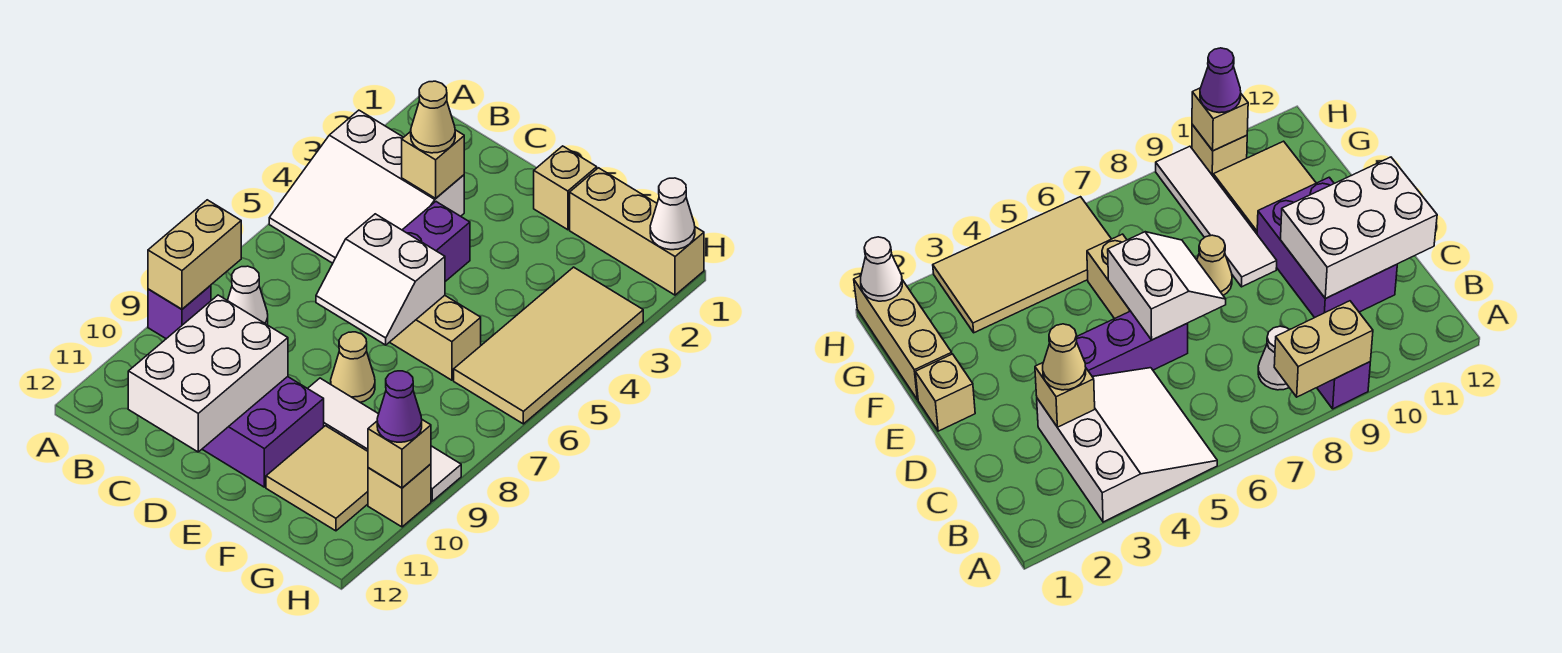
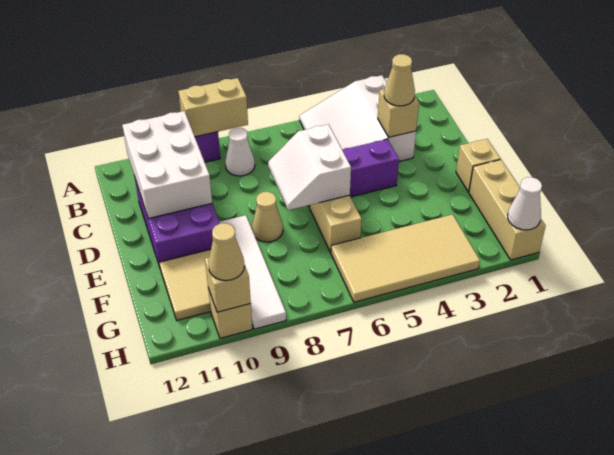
white brick C10:D12 level 2 -> white brick B10:D11 level 2
purple cone H10 level 3 -> tan cone H10 level 3

